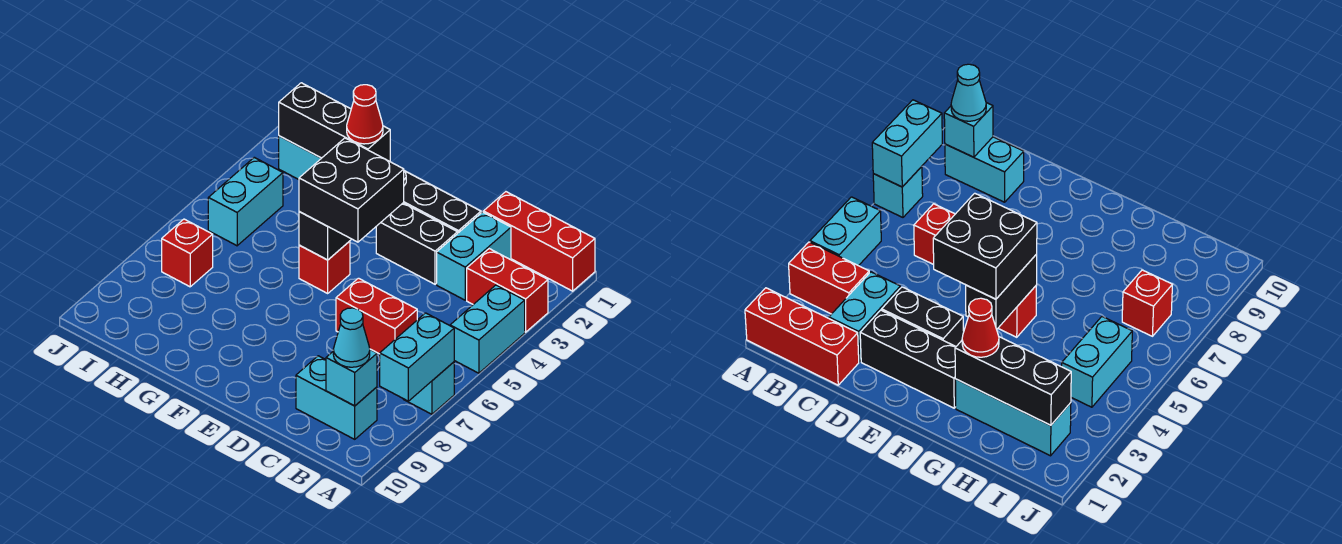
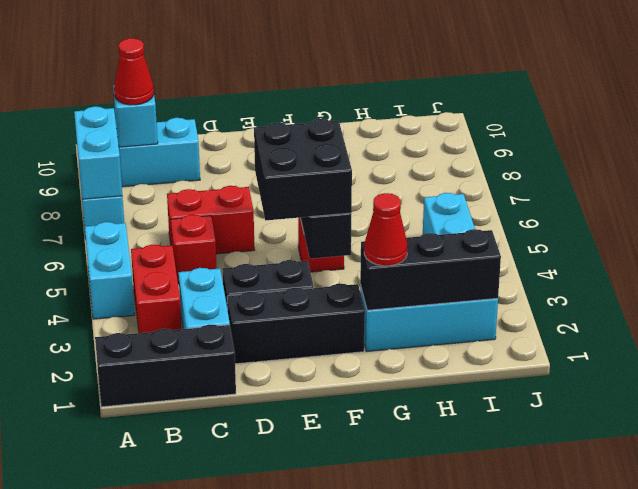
red brick A1:C1 level 1 -> black brick A1:C1 level 1
red brick A3:B3 level 1 -> red brick B3:B4 level 1
cyan cone B9 level 3 -> red cone B9 level 3
red brick I7 level 1 -> red brick C5 level 1

